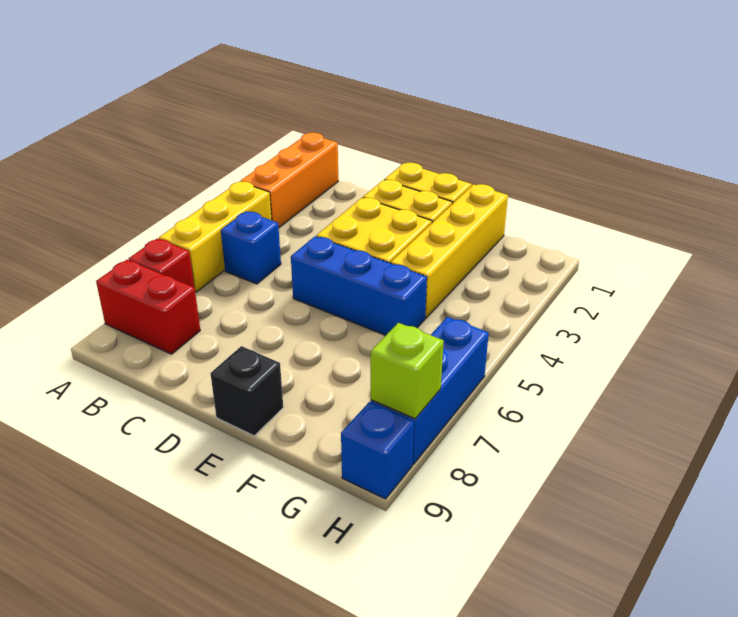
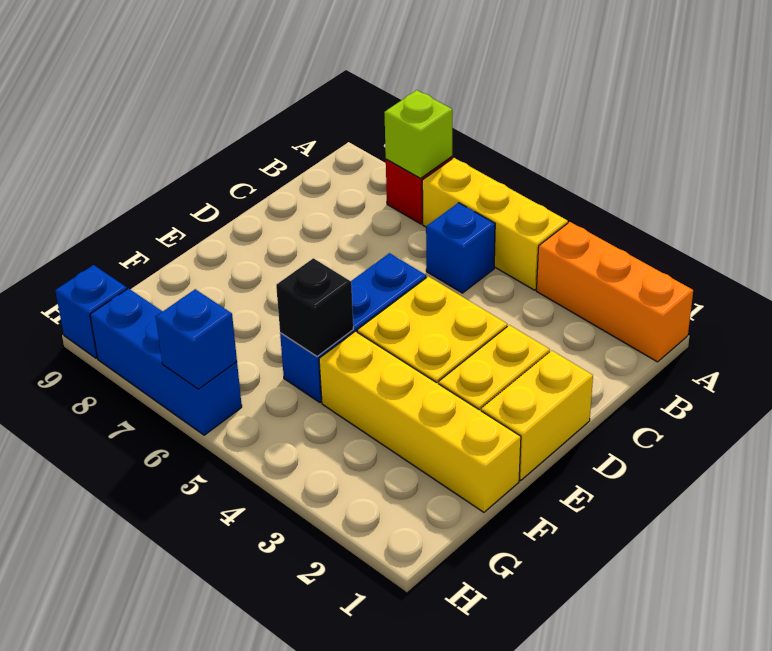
red brick A8:B8 level 1 -> none
black brick E9 level 1 -> black brick F5 level 2
none -> blue brick H6 level 2
lime brick H8 level 2 -> lime brick A7 level 2

